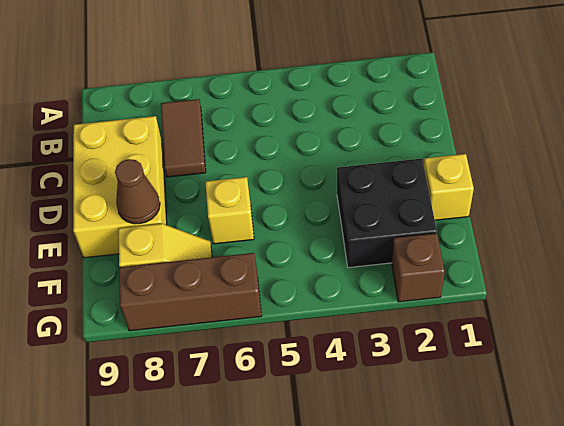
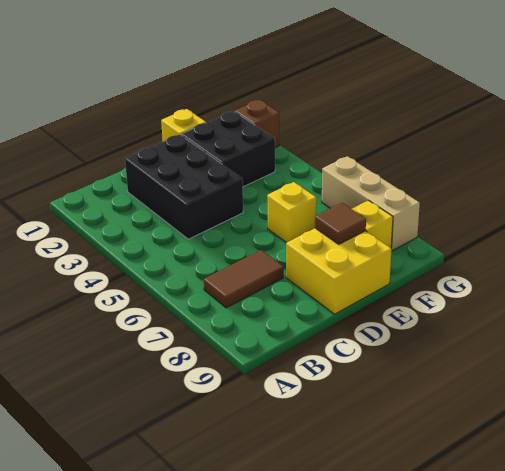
none -> black brick C2:D4 level 1
yellow brick C8:E9 level 1 -> yellow brick D8:E9 level 1
brown cone E8 level 2 -> brown tile E8 level 2
brown brick G6:G8 level 1 -> tan brick G6:G8 level 1

